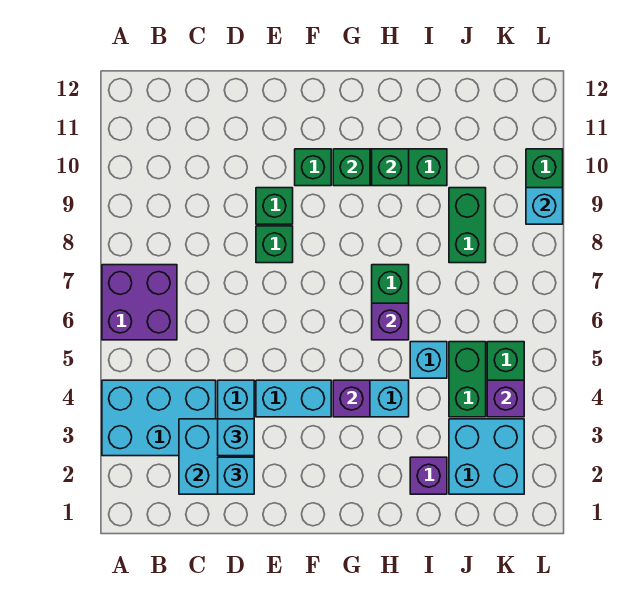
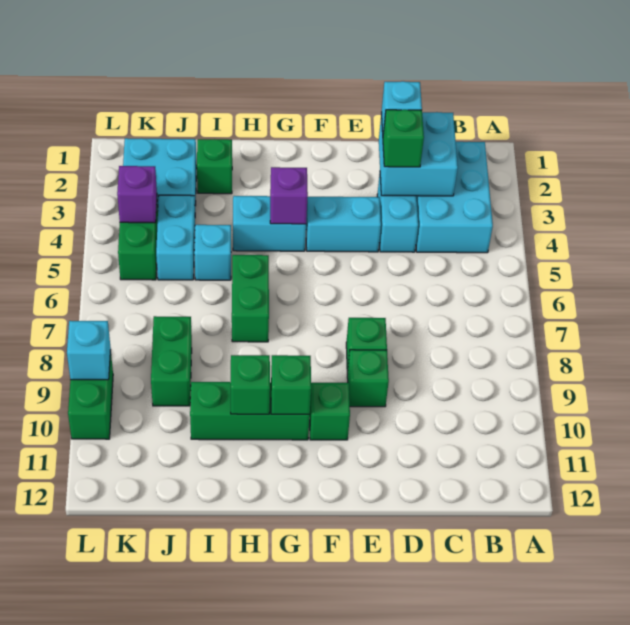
cyan brick A3:C4 level 1 -> cyan brick B2:C4 level 1
purple brick A6:B7 level 1 -> none
cyan brick D3 level 3 -> green brick D3 level 3
purple brick H6 level 2 -> none
purple brick I2 level 1 -> green brick I2 level 1
green brick J4:J5 level 1 -> cyan brick J4:J5 level 1

